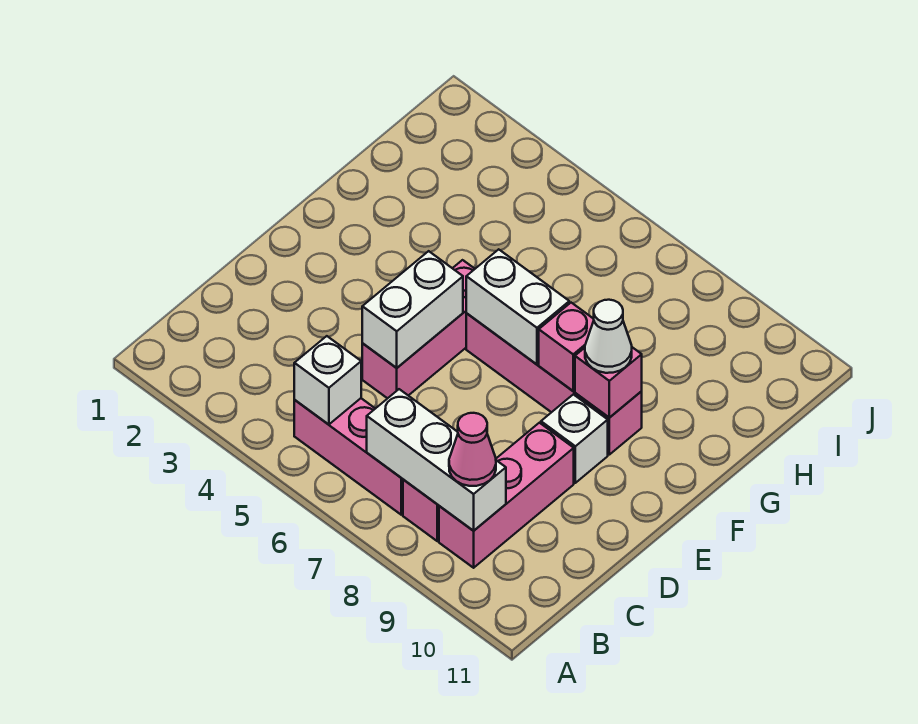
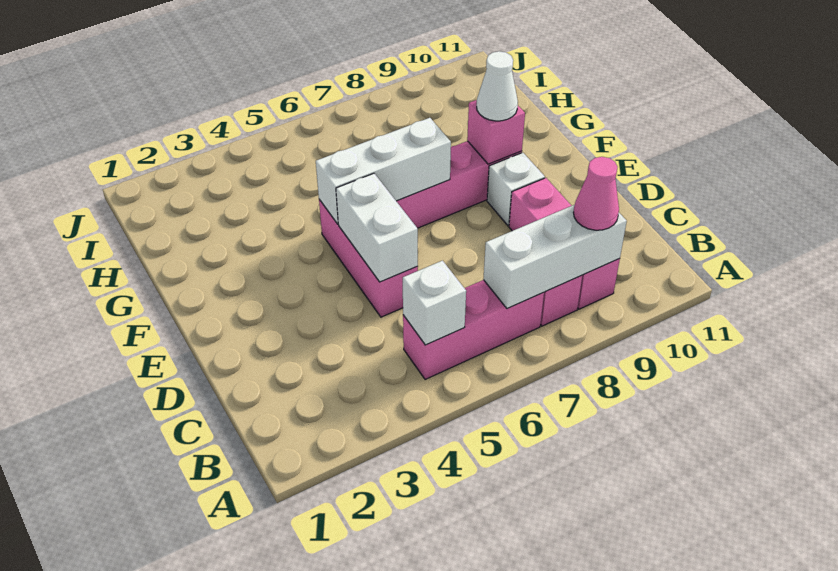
white brick F6:F7 level 2 -> white brick F5:F7 level 2
pink brick F8 level 2 -> none

